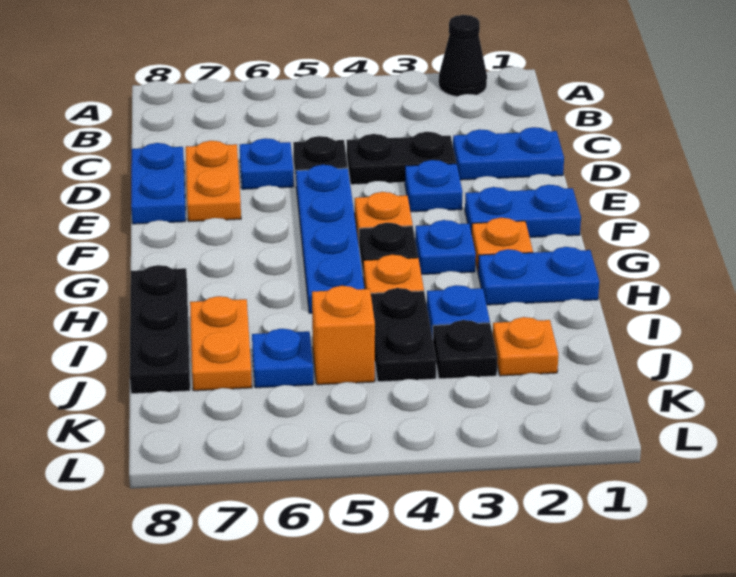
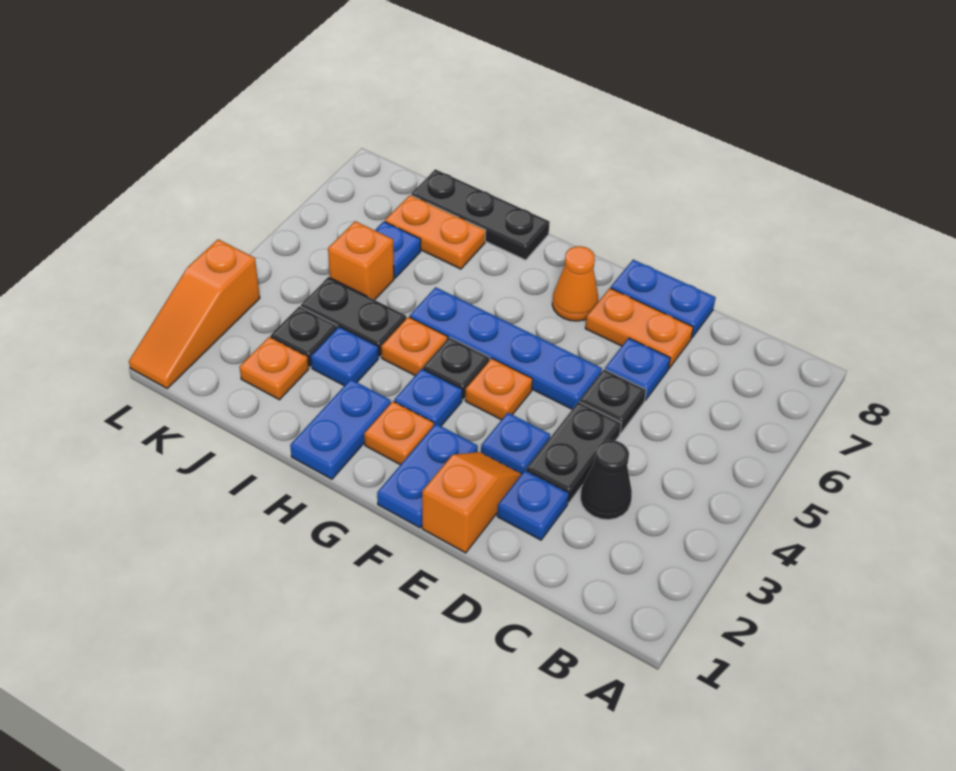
black cone A2 level 1 -> black cone C3 level 1
blue plate D1:D2 level 1 -> blue plate D2 level 1
none -> orange slope E1:E2 level 1 top 1
none -> orange cone F7 level 1
none -> orange slope L1:L3 level 1 top 3

